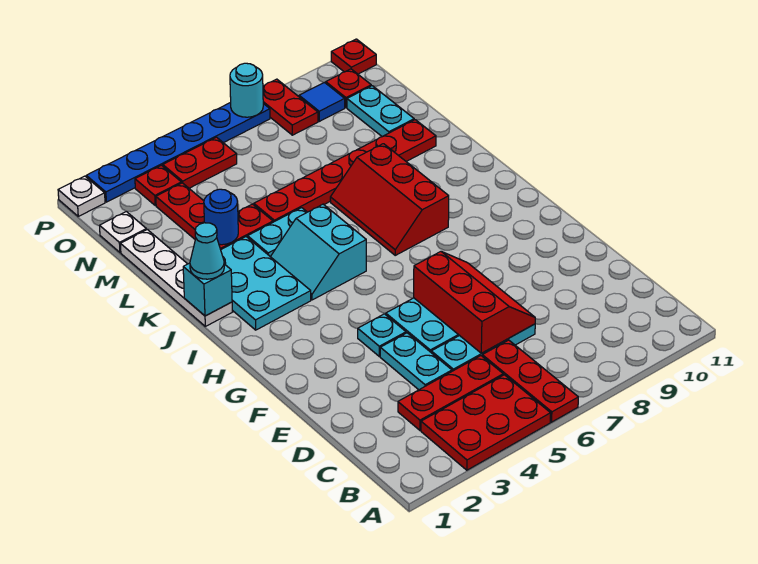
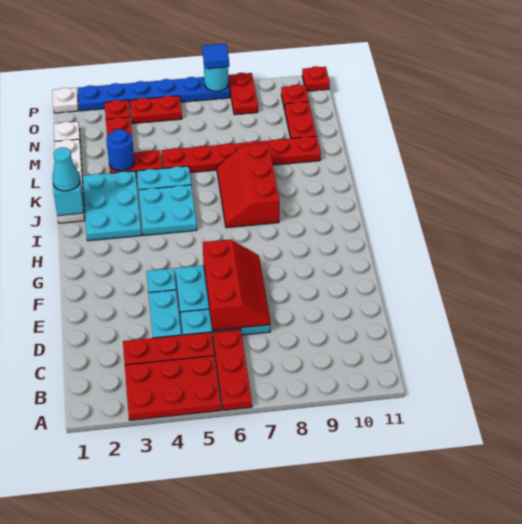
cyan slope I4:J5 level 1 top 5 -> cyan plate I4:J5 level 1
cyan plate M10:N10 level 1 -> red plate M10:N10 level 1
blue tile O9 level 1 -> blue tile P7 level 3

